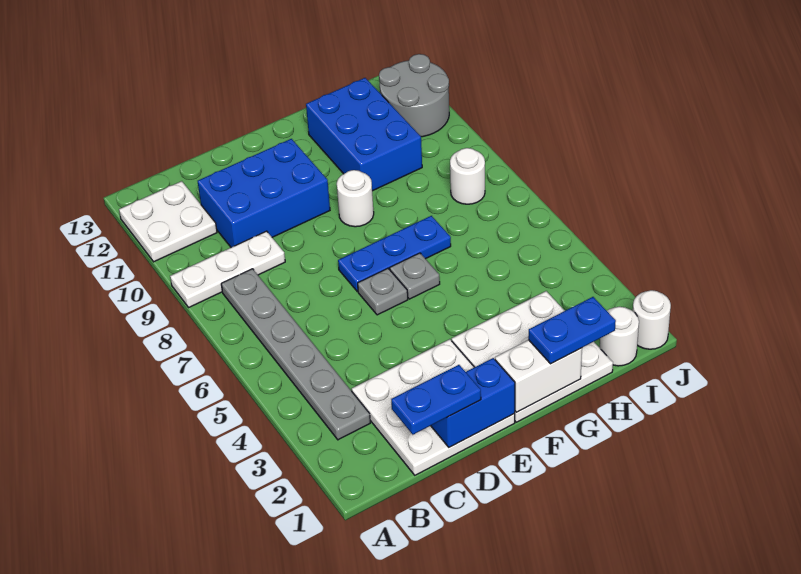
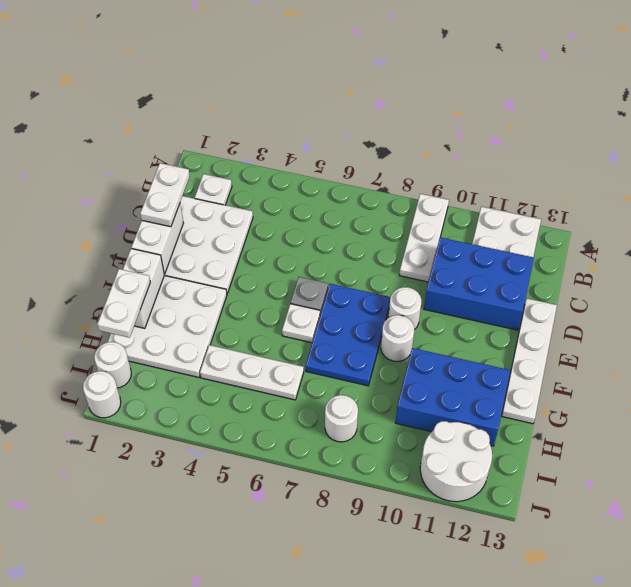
none -> white plate B2 level 1
grey plate B3:B8 level 1 -> none
blue plate C1:D1 level 3 -> white plate C1:D1 level 3
blue brick C10:E11 level 1 -> blue brick C10:D12 level 1
blue brick D1:E1 level 2 -> white brick D1:E1 level 2
none -> white plate D13:G13 level 1
blue plate E7:G7 level 1 -> blue plate E7:G8 level 1
none -> white round brick E9 level 1
grey plate F6 level 1 -> white plate F6 level 1
blue plate G1:H1 level 3 -> white plate G1:H1 level 3
none -> white plate H4:H6 level 1
grey round brick I11:J12 level 1 -> white round brick I11:J12 level 1

